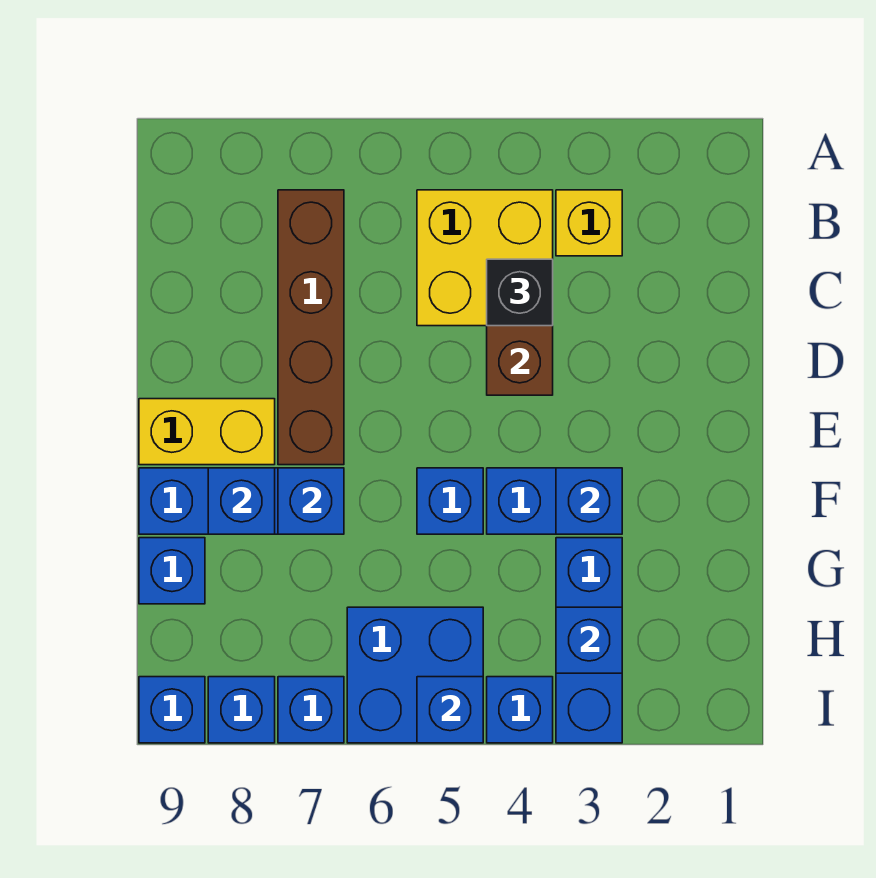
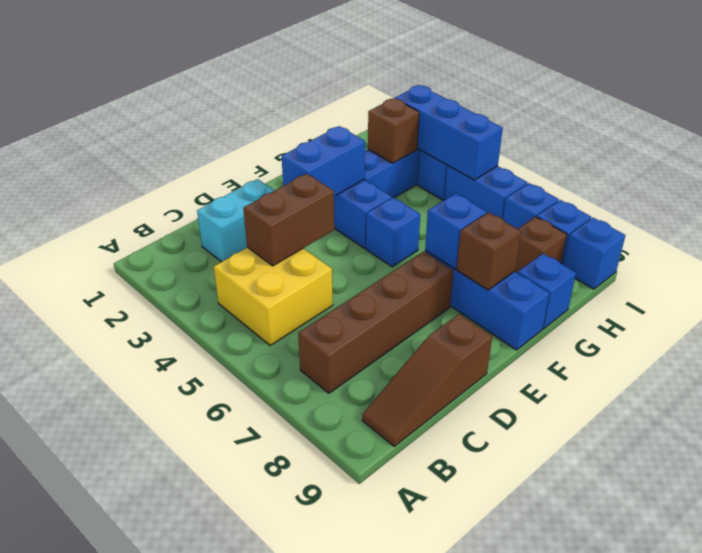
yellow brick B3 level 1 -> none
none -> brown slope B9:D9 level 1 top D
none -> cyan brick C2:D2 level 1
black brick C4 level 3 -> none
yellow brick E8:E9 level 1 -> none
blue brick F3 level 2 -> blue brick E3:F3 level 2
blue brick F8 level 2 -> brown brick F8 level 2
blue brick H3 level 2 -> brown brick H3 level 2
blue brick H5:I6 level 1 -> blue brick I5:I6 level 1
none -> brown brick H8 level 1
blue brick I5 level 2 -> blue brick I3:I5 level 2

